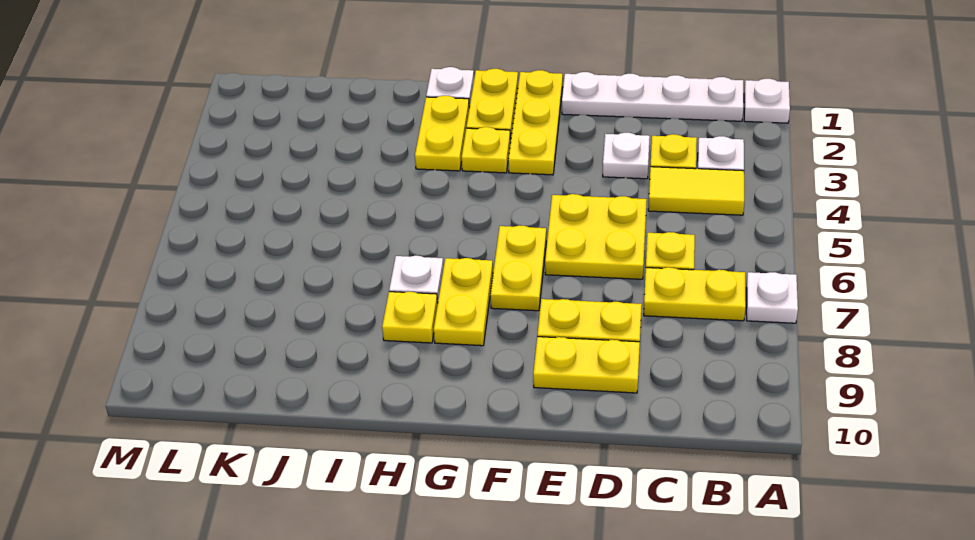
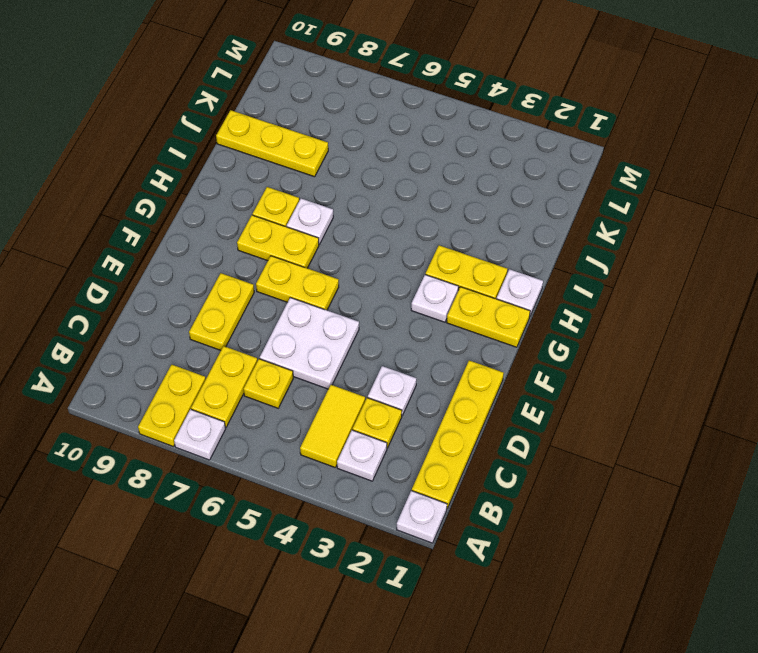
white plate B1:E1 level 1 -> yellow plate B1:E1 level 1
yellow plate D5:E6 level 1 -> white plate D5:E6 level 1
yellow plate D9:E9 level 1 -> yellow plate A8:B8 level 1
yellow plate F1:F3 level 1 -> yellow plate J8:J10 level 1
yellow plate G3 level 1 -> white plate G3 level 1

